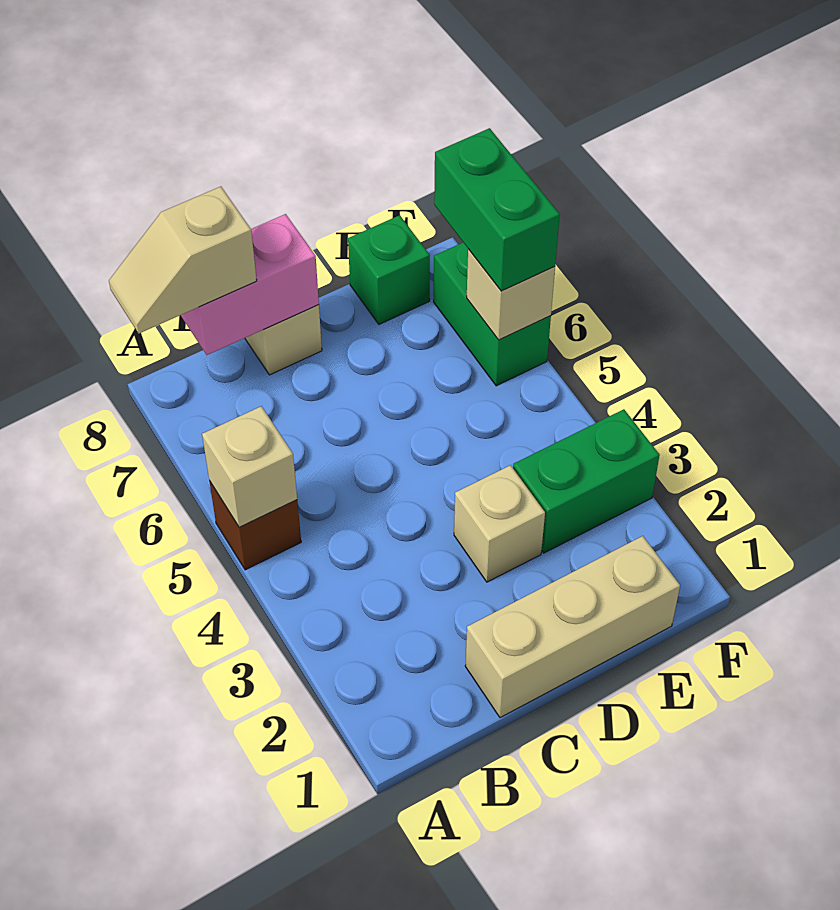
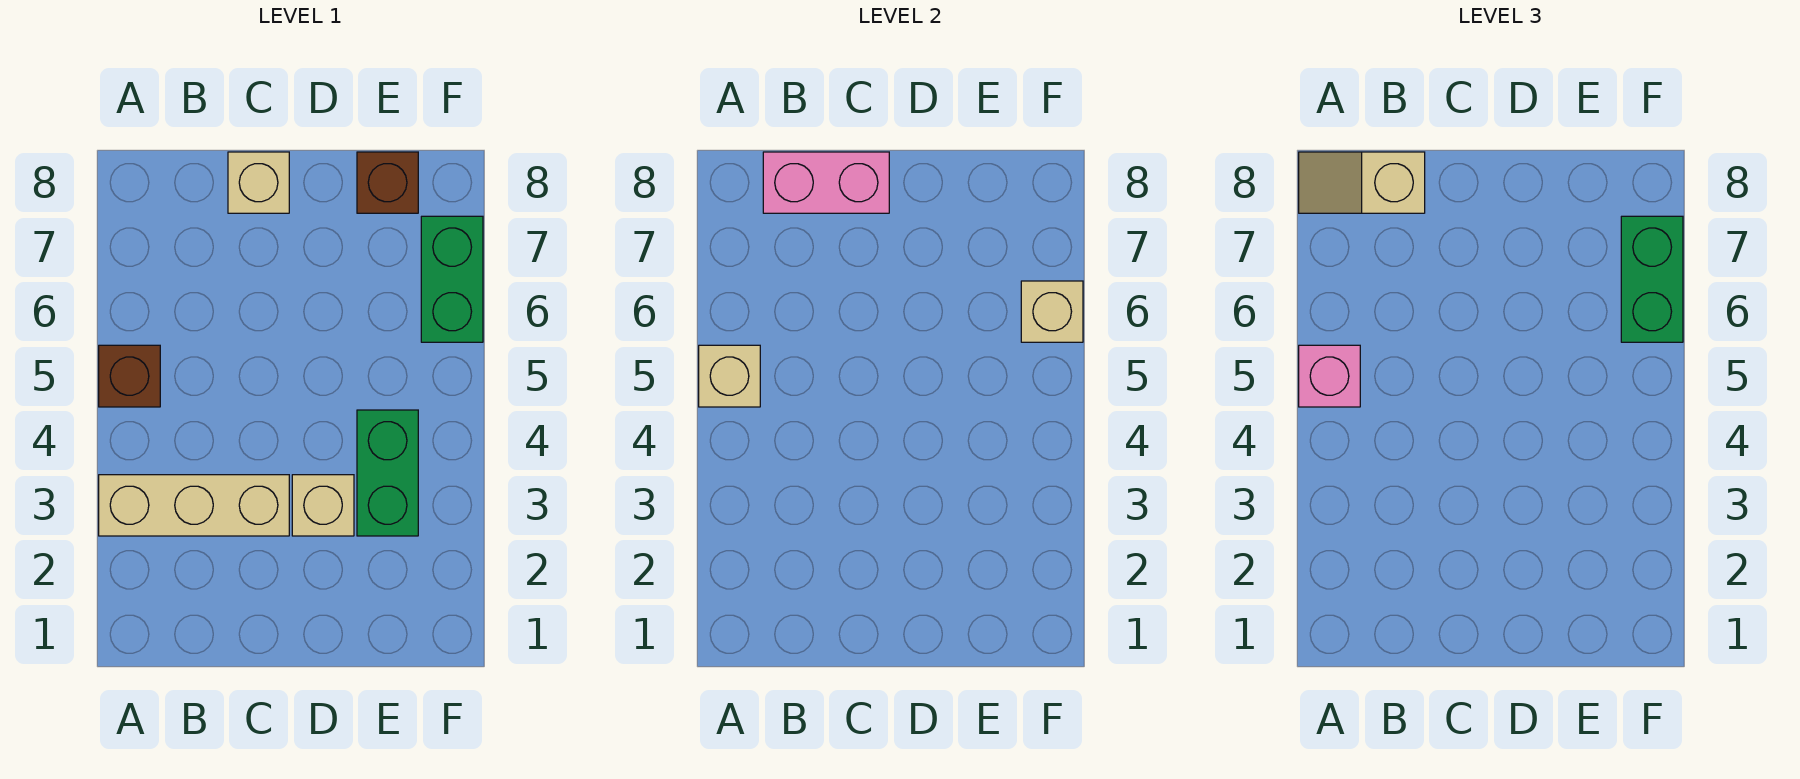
none -> pink brick A5 level 3
tan brick C1:E1 level 1 -> tan brick A3:C3 level 1
green brick E3:F3 level 1 -> green brick E3:E4 level 1
green brick E8 level 1 -> brown brick E8 level 1

